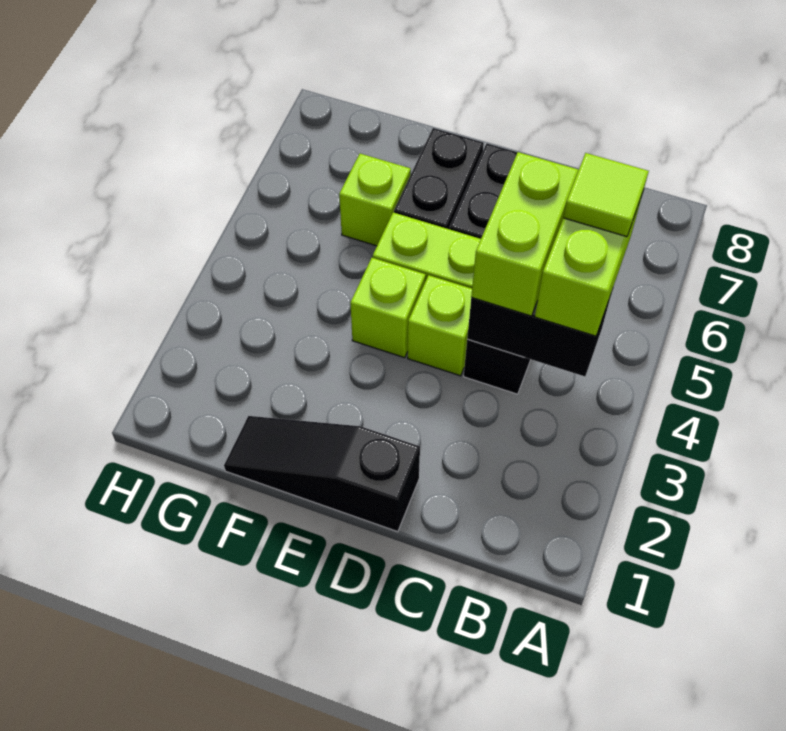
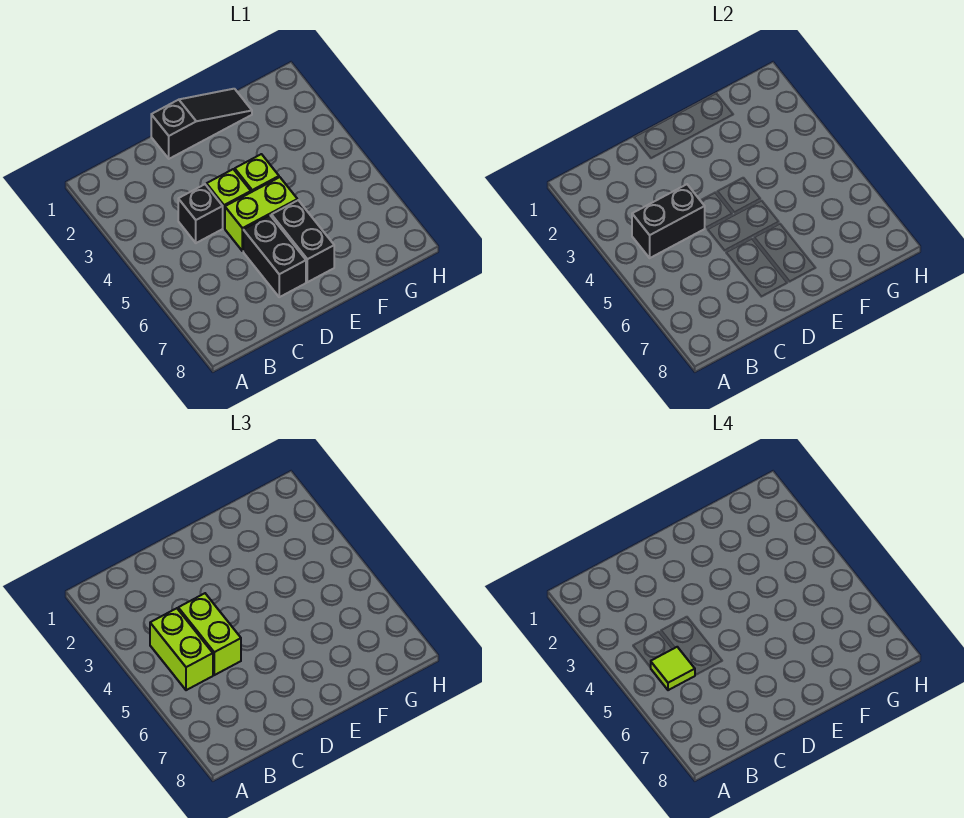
lime brick F6 level 1 -> none

